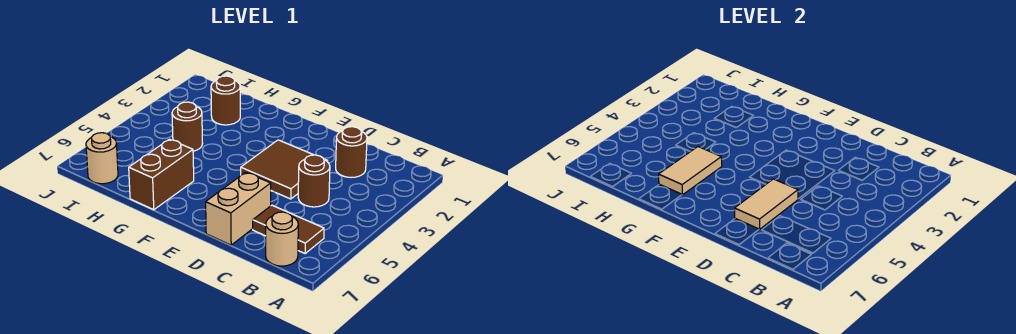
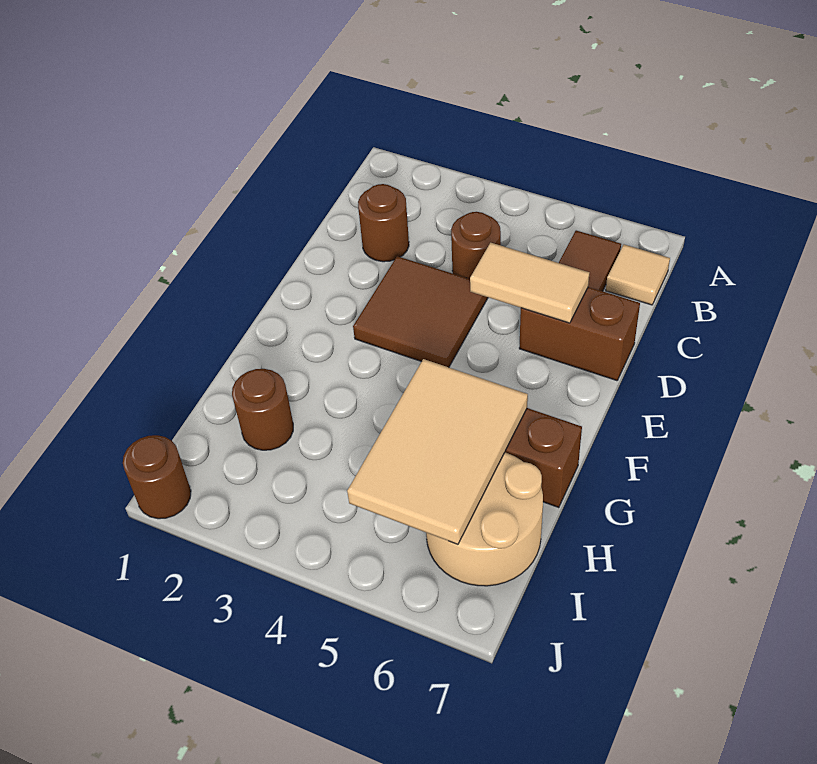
tan round brick B7 level 1 -> tan tile B7 level 1
tan brick D6:D7 level 1 -> brown brick D6:D7 level 1
tan tile G5:G6 level 2 -> tan tile G5:I6 level 2
brown round brick H4 level 1 -> brown round brick J1 level 1
tan round brick I7 level 1 -> tan round brick H6:I7 level 1

